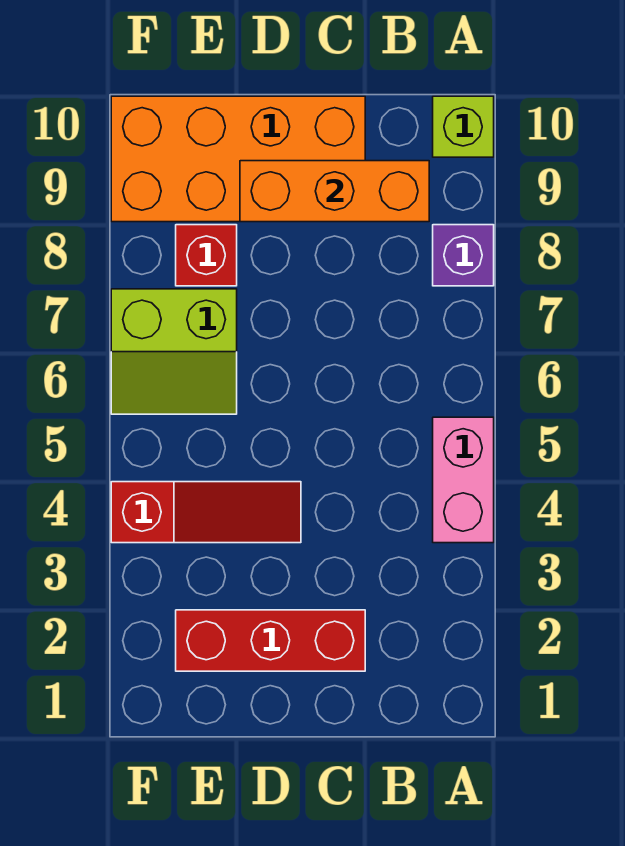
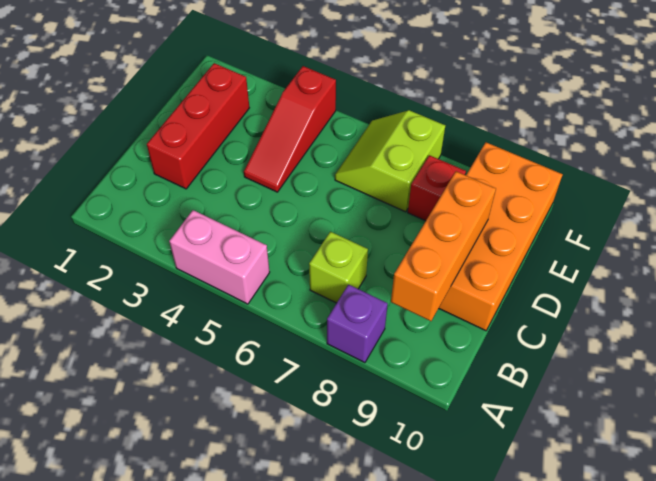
lime brick A10 level 1 -> lime brick B7 level 1

